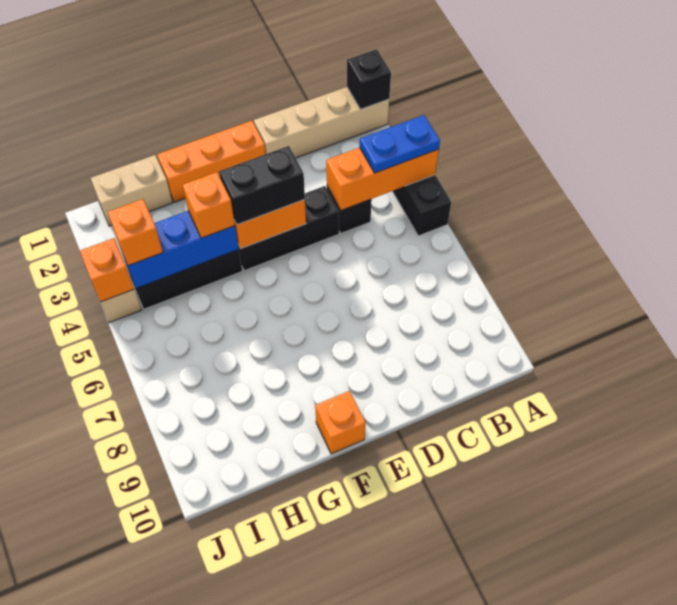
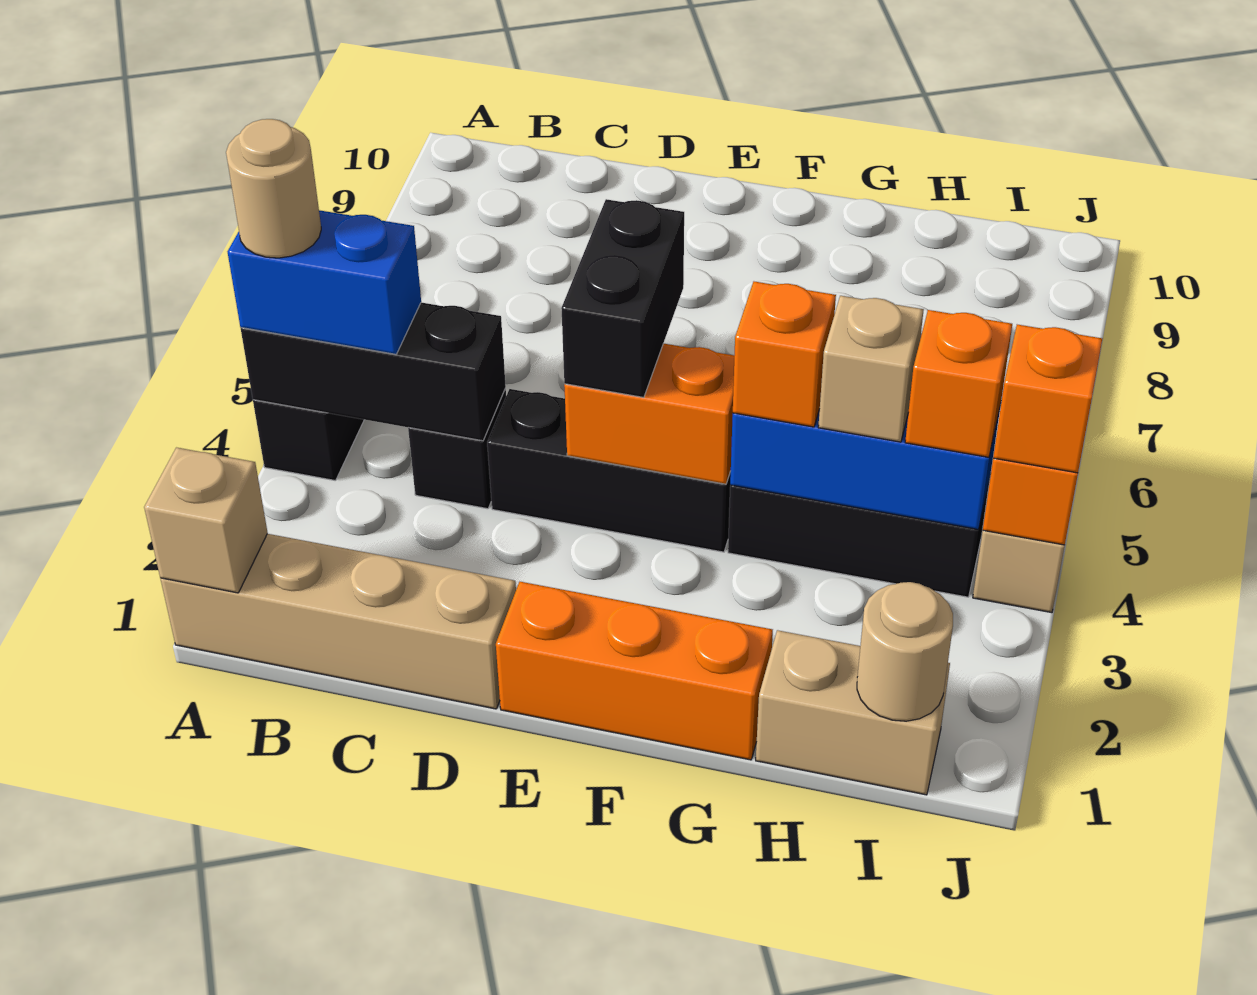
black brick A1 level 2 -> tan brick A1 level 2
orange brick A4:C4 level 2 -> black brick A4:C4 level 2
blue plate A4:B4 level 3 -> blue brick A4:B4 level 3
none -> tan round brick A4 level 4
black brick E4:F4 level 3 -> black brick E4:E5 level 3
orange brick F10 level 1 -> orange brick J4 level 3
none -> tan brick H4 level 3
none -> tan round brick I1 level 2

